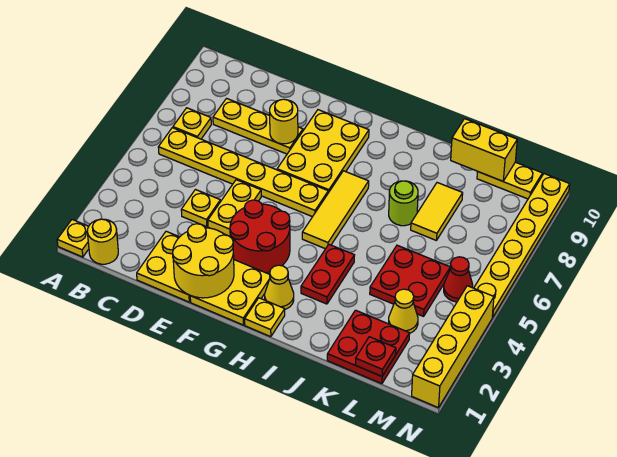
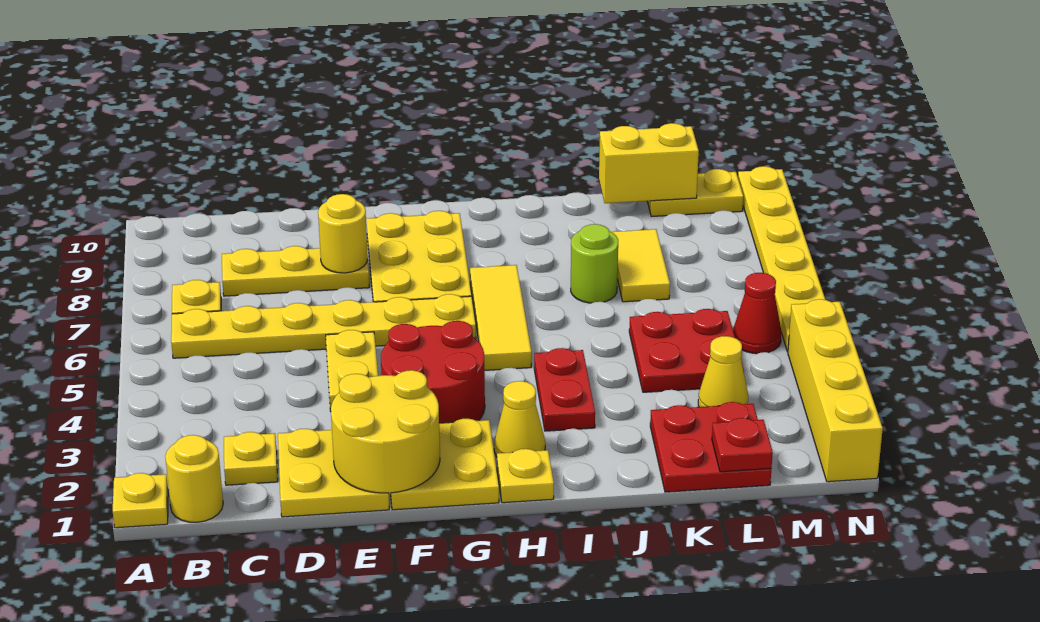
yellow plate D4 level 1 -> yellow plate C2 level 1

